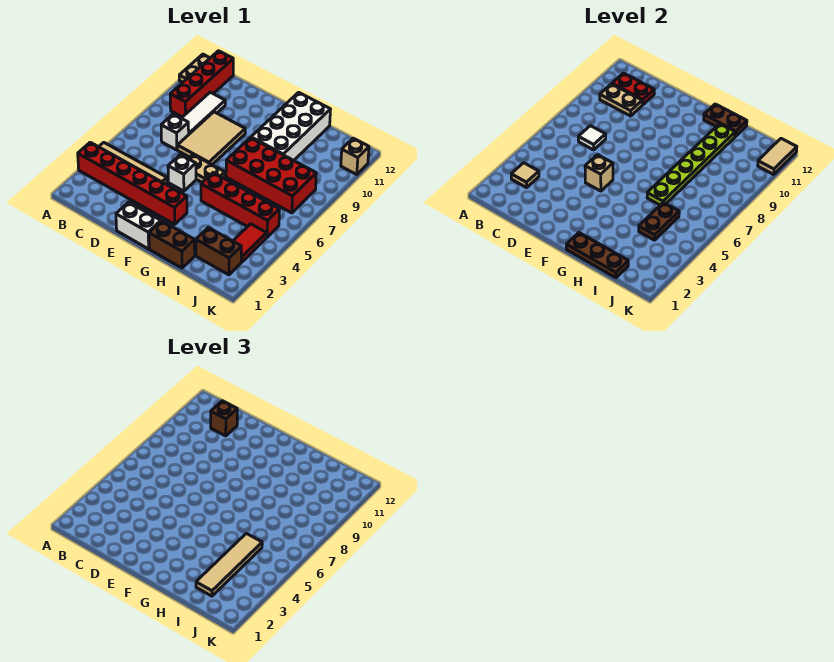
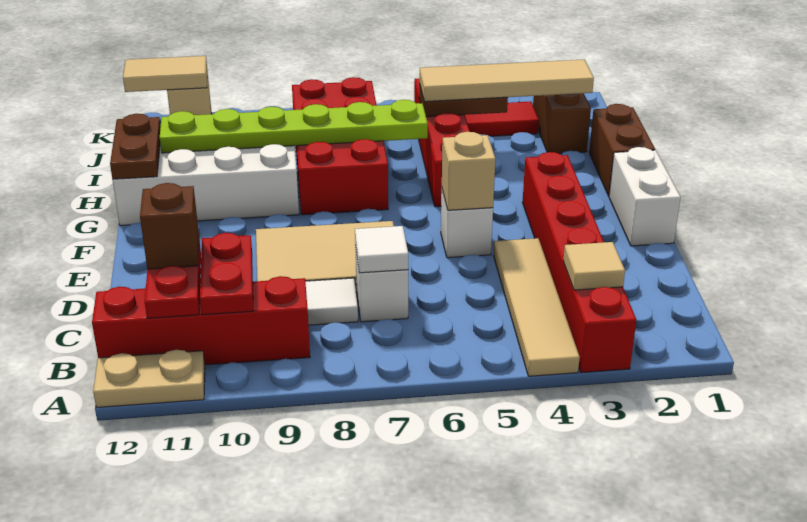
tan plate B10:C10 level 2 -> red plate B10:C10 level 2
tan plate E6:F6 level 1 -> none
brown plate G1:I1 level 2 -> none

